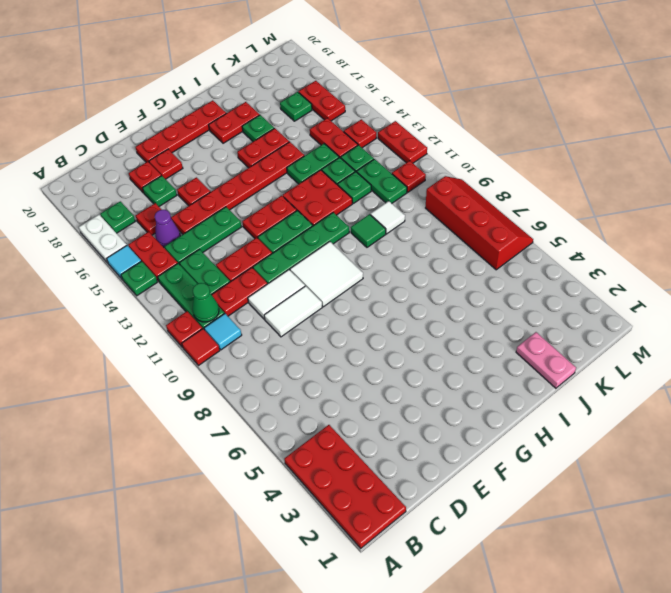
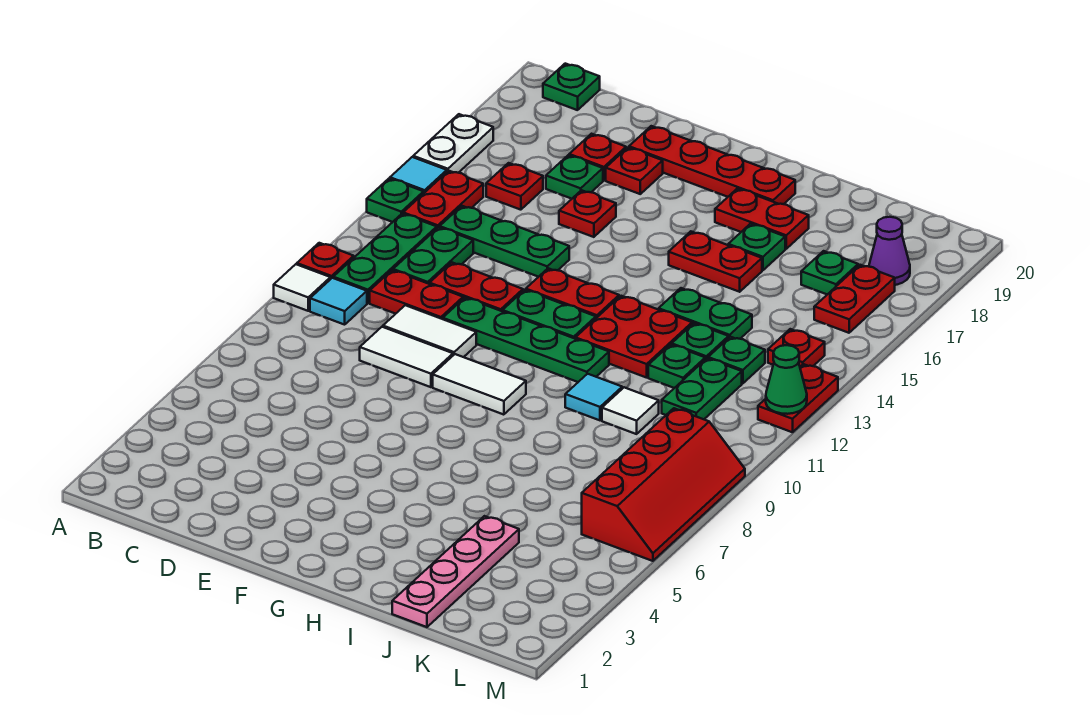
red plate A1:B4 level 1 -> none
red tile A10 level 1 -> white tile A10 level 1
green cone B11 level 2 -> green cone M12 level 2
green plate B17 level 1 -> green plate B20 level 1
purple cone C15 level 1 -> purple cone L18 level 1
red plate D15:I15 level 1 -> none
white tile F9:G10 level 1 -> white tile F9:G9 level 1
green tile I10 level 1 -> cyan tile I10 level 1
pink plate J1:J2 level 1 -> pink plate J1:J4 level 1
red plate K14:K15 level 1 -> none
red plate L11 level 1 -> none

